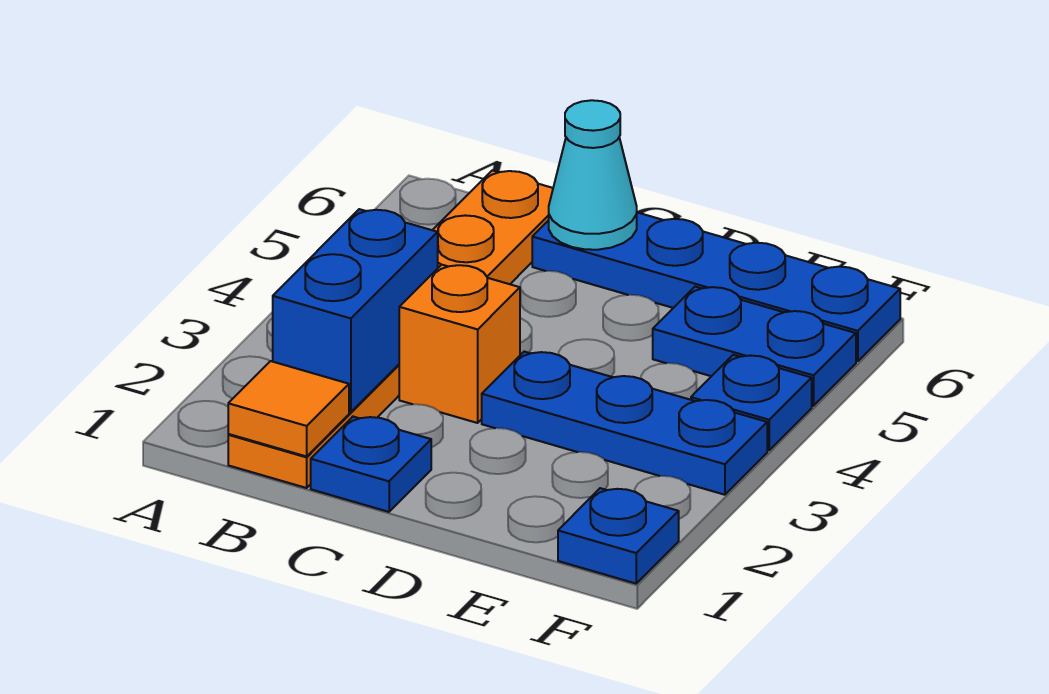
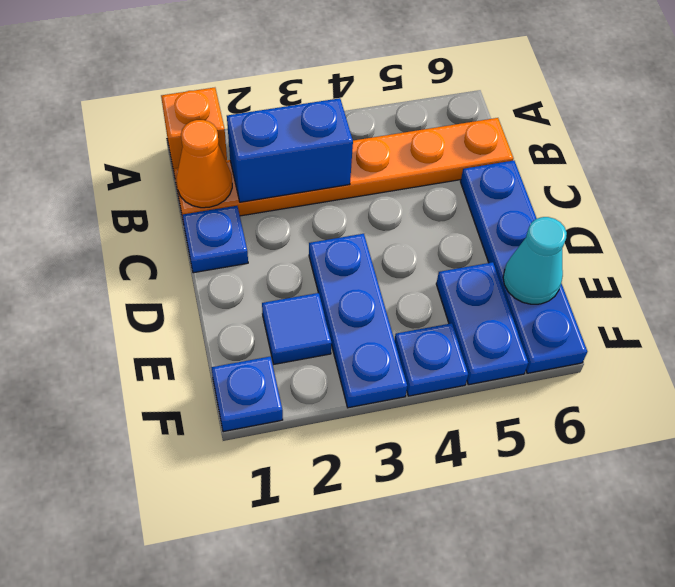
orange tile B1 level 2 -> orange cone B1 level 2
orange brick C3 level 1 -> orange brick A1 level 1
cyan cone C6 level 2 -> cyan cone E6 level 2
none -> blue tile E2 level 1

